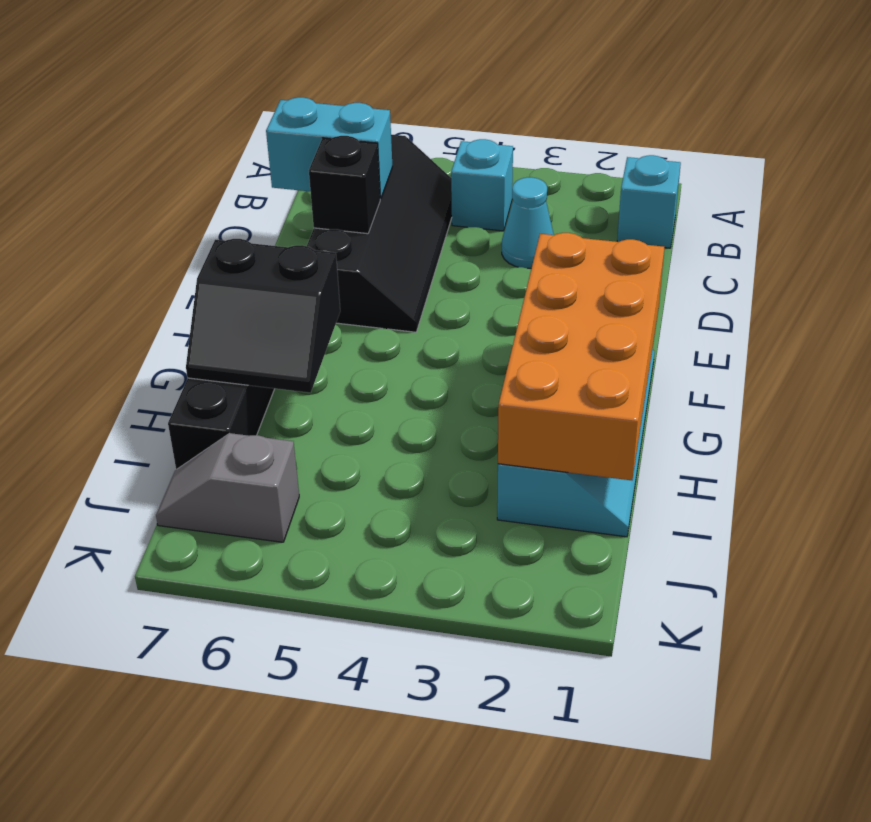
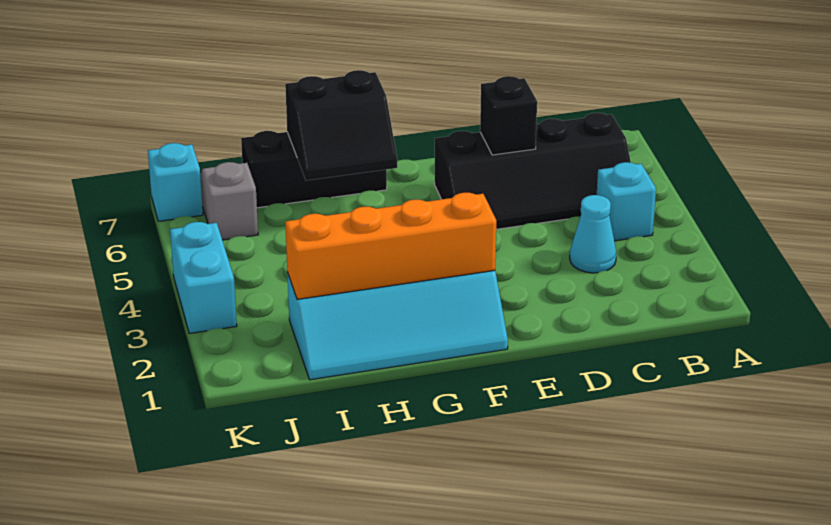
cyan brick B1 level 1 -> cyan brick K7 level 1
cyan brick C6:C7 level 2 -> cyan brick K3:K4 level 1
orange brick F1:I2 level 2 -> orange brick F2:I2 level 2
black slope G6:H7 level 2 top G -> black slope G6:H7 level 2 top 7

